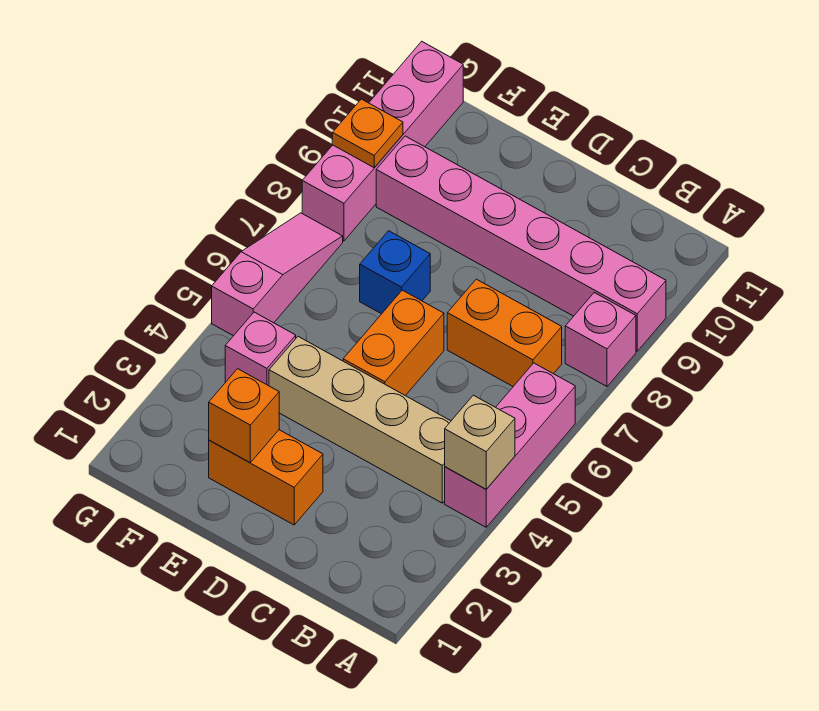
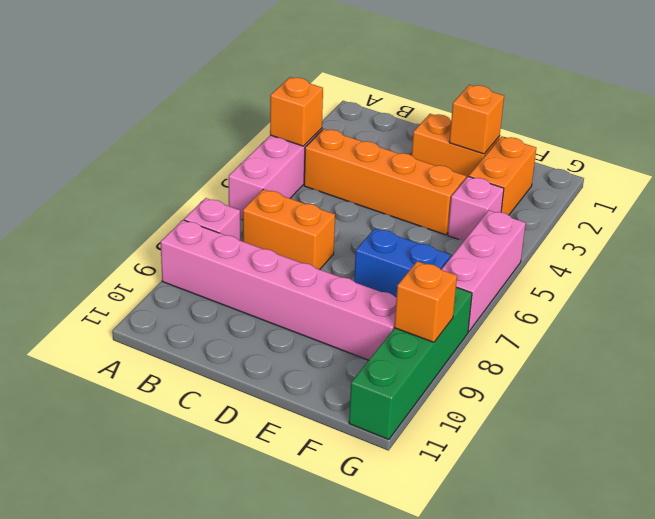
tan brick A4 level 2 -> orange brick A4 level 2
tan brick B4:E4 level 1 -> orange brick B4:E4 level 1
orange brick D5:D6 level 1 -> orange brick F2:F3 level 1
blue brick E7 level 1 -> blue brick E7:F7 level 1
pink slope G5:G7 level 1 top 5 -> pink brick G5:G7 level 1
pink brick G8:G11 level 1 -> green brick G8:G11 level 1
orange plate G9 level 2 -> orange brick G9 level 2

